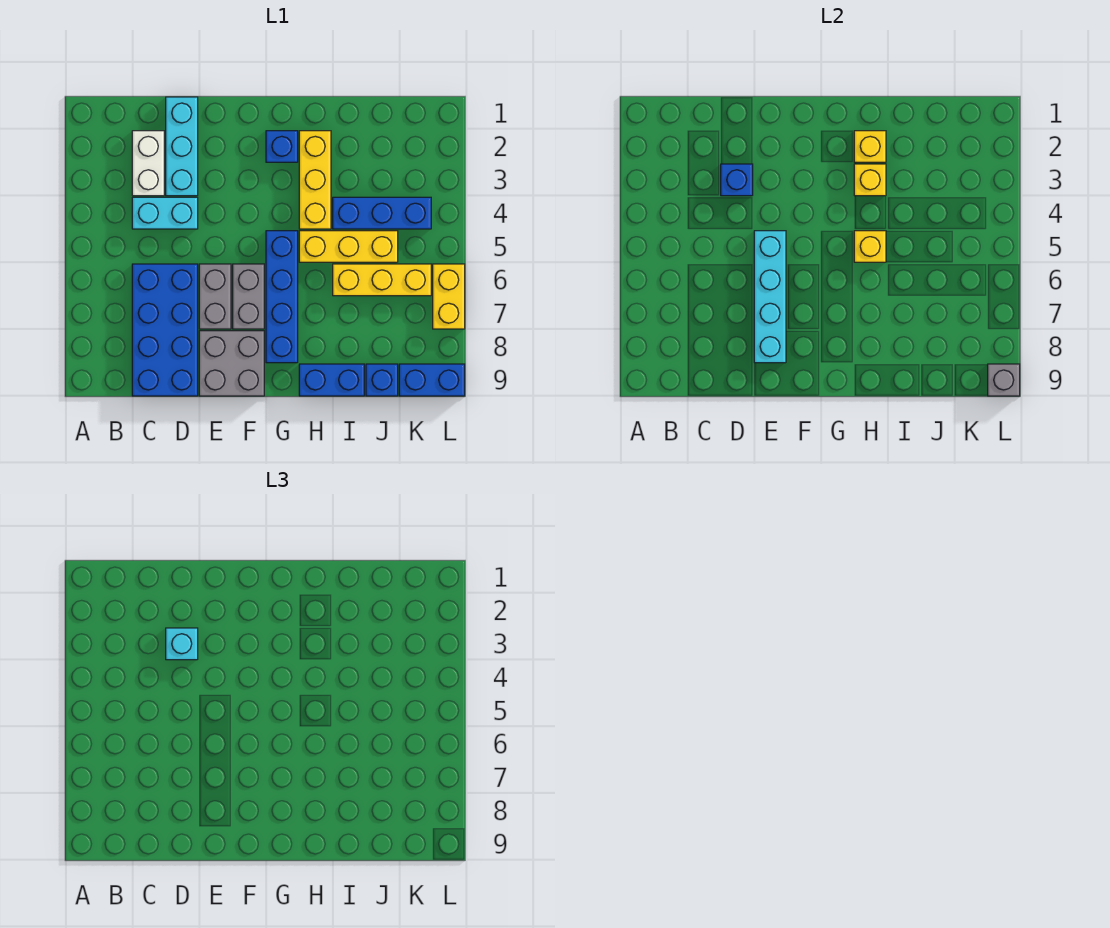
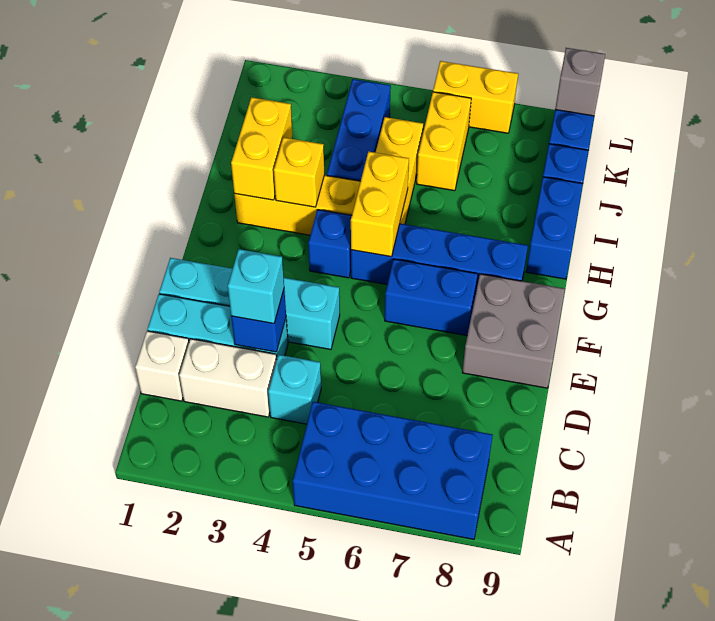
none -> white brick C1 level 1
cyan brick C4:D4 level 1 -> cyan brick C4 level 1
blue brick C6:D9 level 1 -> blue brick A5:B8 level 1
cyan brick E5:E8 level 2 -> cyan brick E1:E4 level 1
grey brick E6:E7 level 1 -> none
grey brick F6:F7 level 1 -> blue brick F6:F7 level 1
blue brick G2 level 1 -> blue brick G4 level 1
yellow brick H2 level 2 -> yellow brick H2:I2 level 2
yellow brick H5 level 2 -> yellow brick G5:H5 level 2
yellow brick I6:K6 level 1 -> yellow brick J6:K6 level 1

